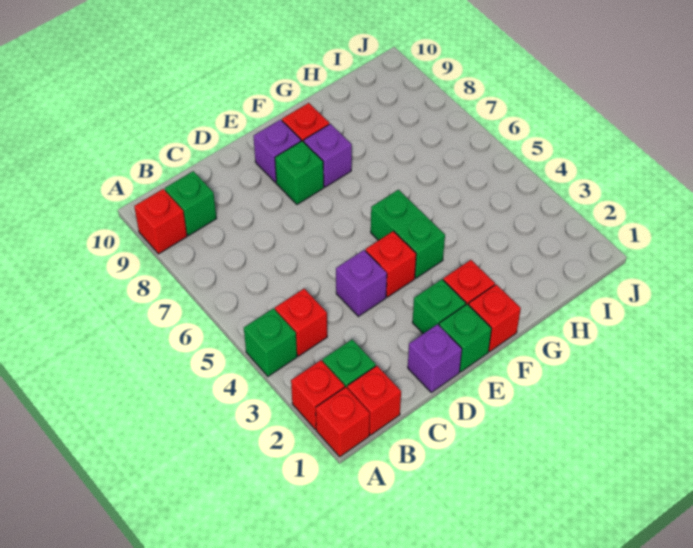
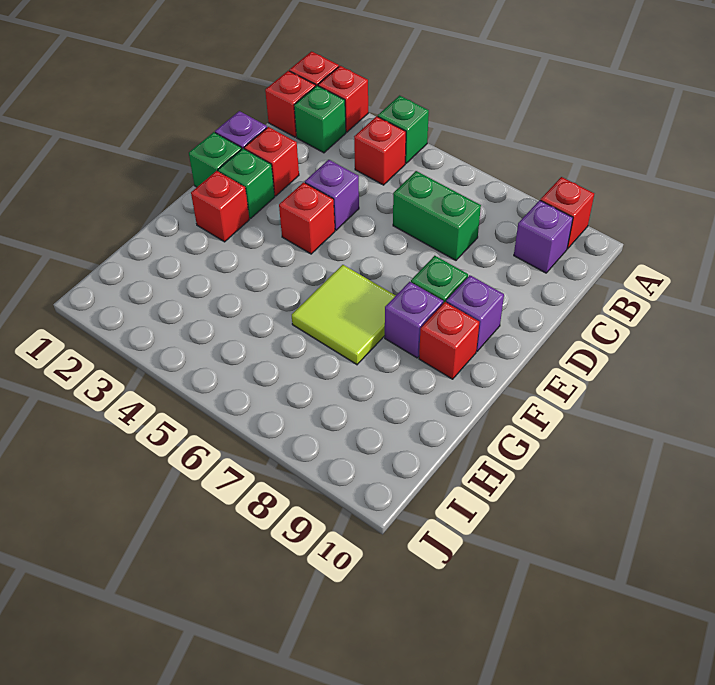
green brick B9 level 1 -> purple brick B9 level 1
red brick F1 level 1 -> red brick D2 level 1
green brick F4:F5 level 1 -> green brick C6:C7 level 1
none -> lime tile F6:G7 level 1

